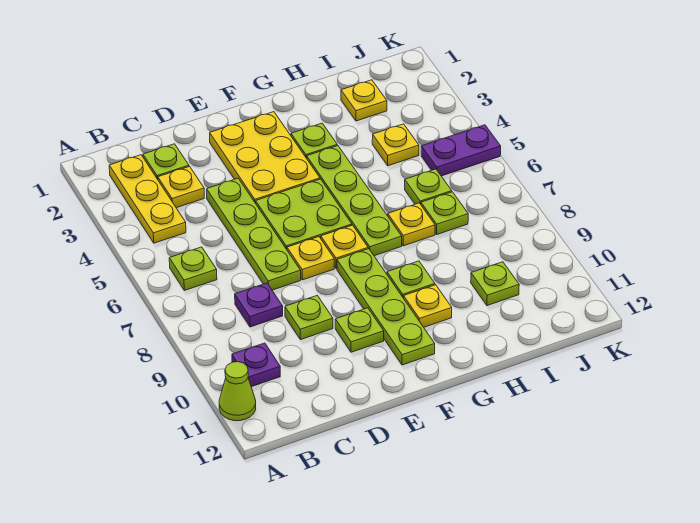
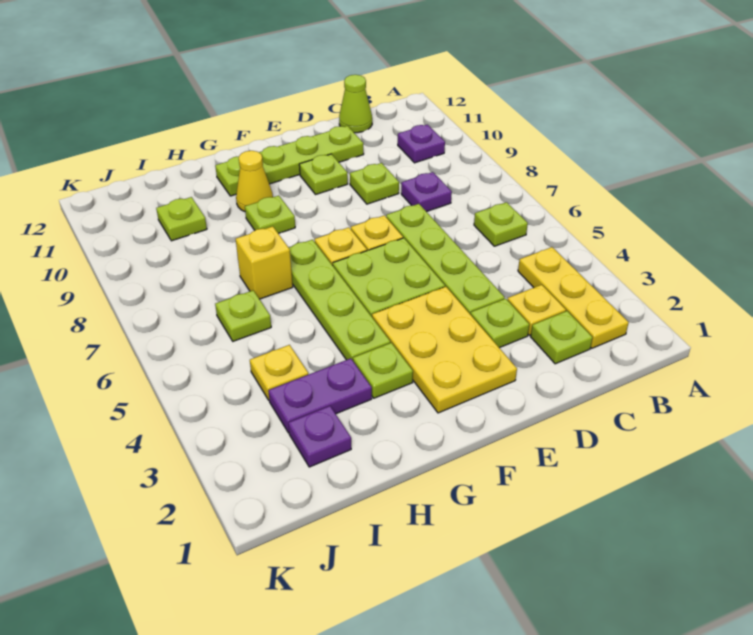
lime cone A11 level 1 -> lime cone C12 level 1
lime plate F8:F11 level 1 -> lime plate D11:G11 level 1
yellow plate G10 level 1 -> yellow cone G10 level 1
yellow plate H7 level 1 -> yellow brick H7 level 1
yellow plate I2 level 1 -> purple plate I2 level 1
lime plate I7 level 1 -> lime plate D3 level 1
purple plate J5:K5 level 1 -> purple plate H3:I3 level 1

